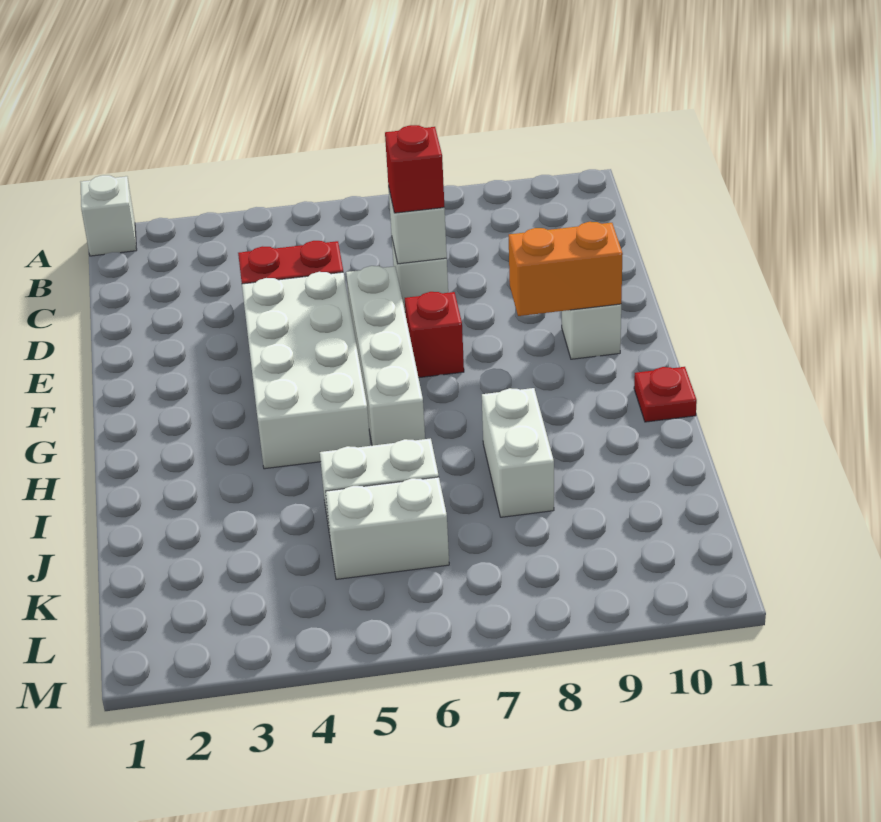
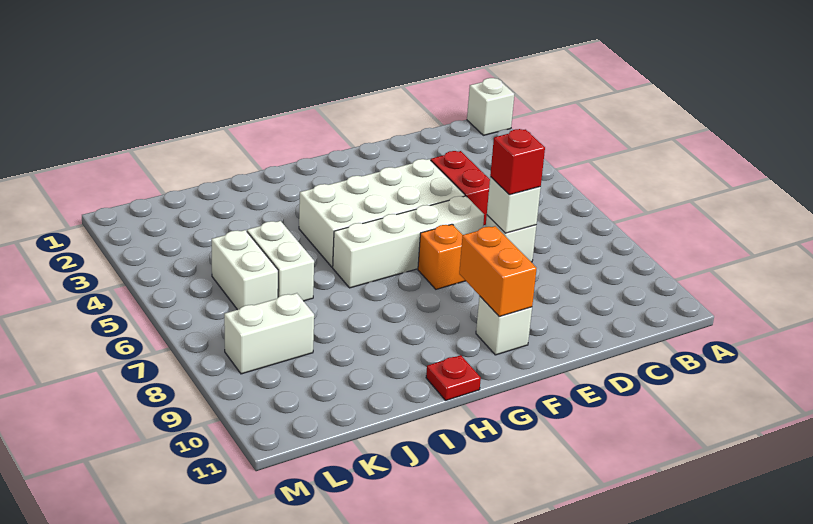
red brick F7 level 1 -> orange brick F7 level 1
white brick I8:J8 level 1 -> white brick K8:L8 level 1

